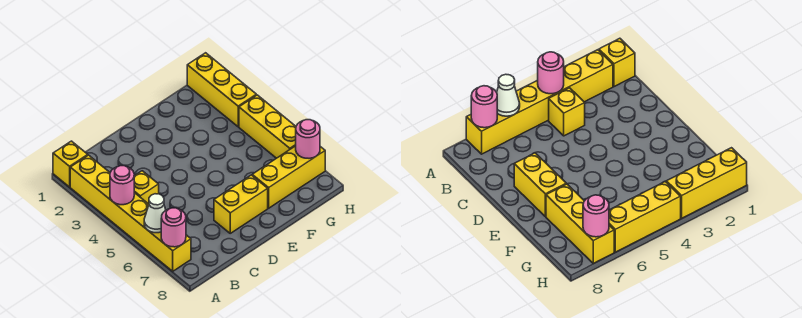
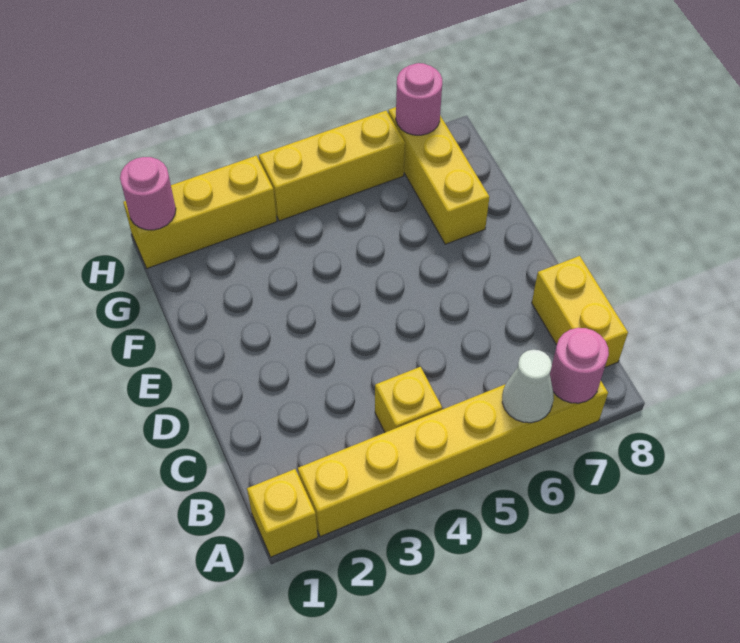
pink round brick A4 level 2 -> pink round brick H1 level 2
yellow brick D7:E7 level 1 -> yellow brick B8:C8 level 1

